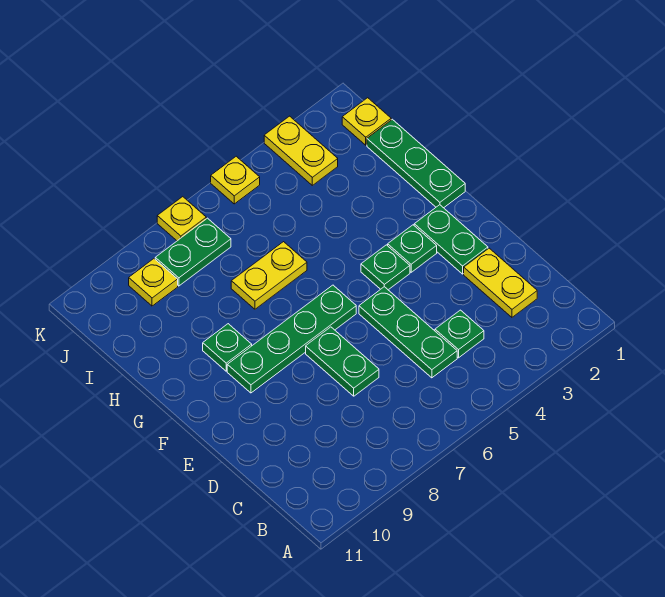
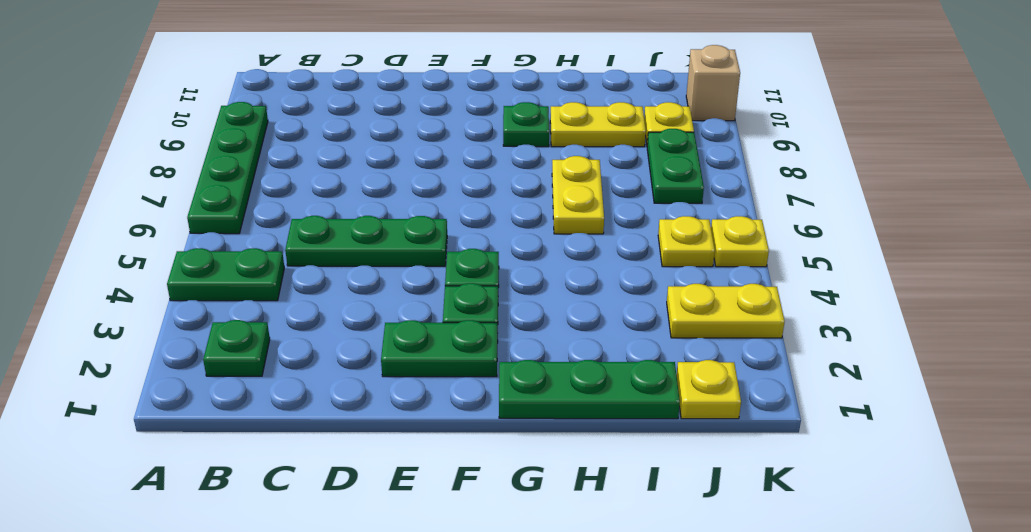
yellow plate C2:D2 level 1 -> yellow plate H9:I9 level 1
green plate C4 level 1 -> green plate B2 level 1
green plate D7:E7 level 1 -> green plate A4:B4 level 1
green plate F6:F9 level 1 -> green plate A6:A9 level 1
yellow plate K7 level 1 -> yellow plate J5 level 1
none -> tan brick K10 level 1

